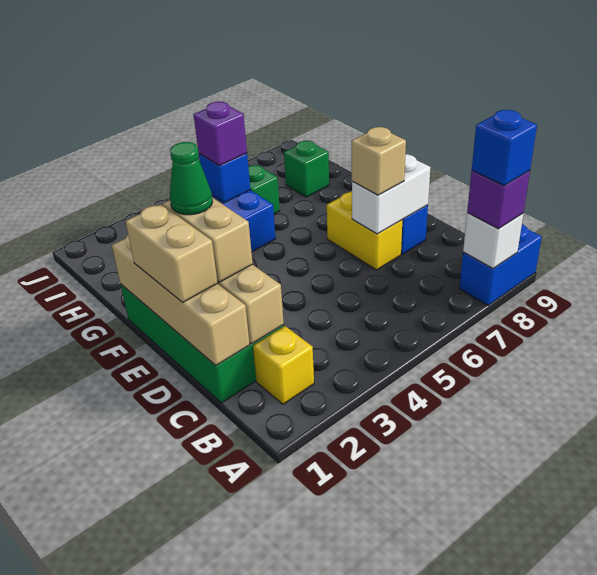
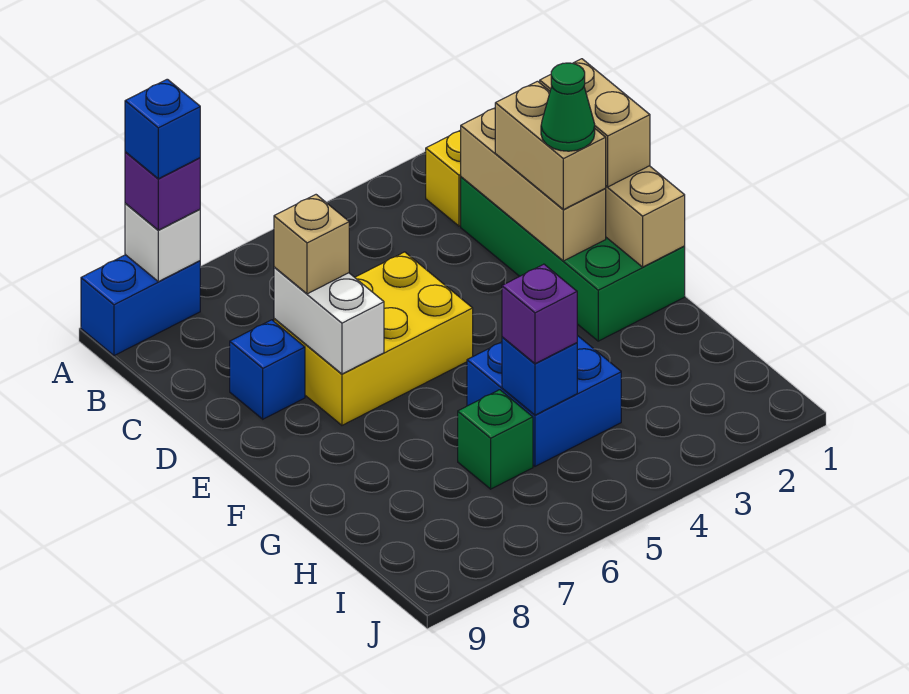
yellow brick D7:E7 level 1 -> yellow brick D5:E7 level 1
white brick D7:D8 level 2 -> white brick D7:E7 level 2
green brick H8 level 1 -> none

